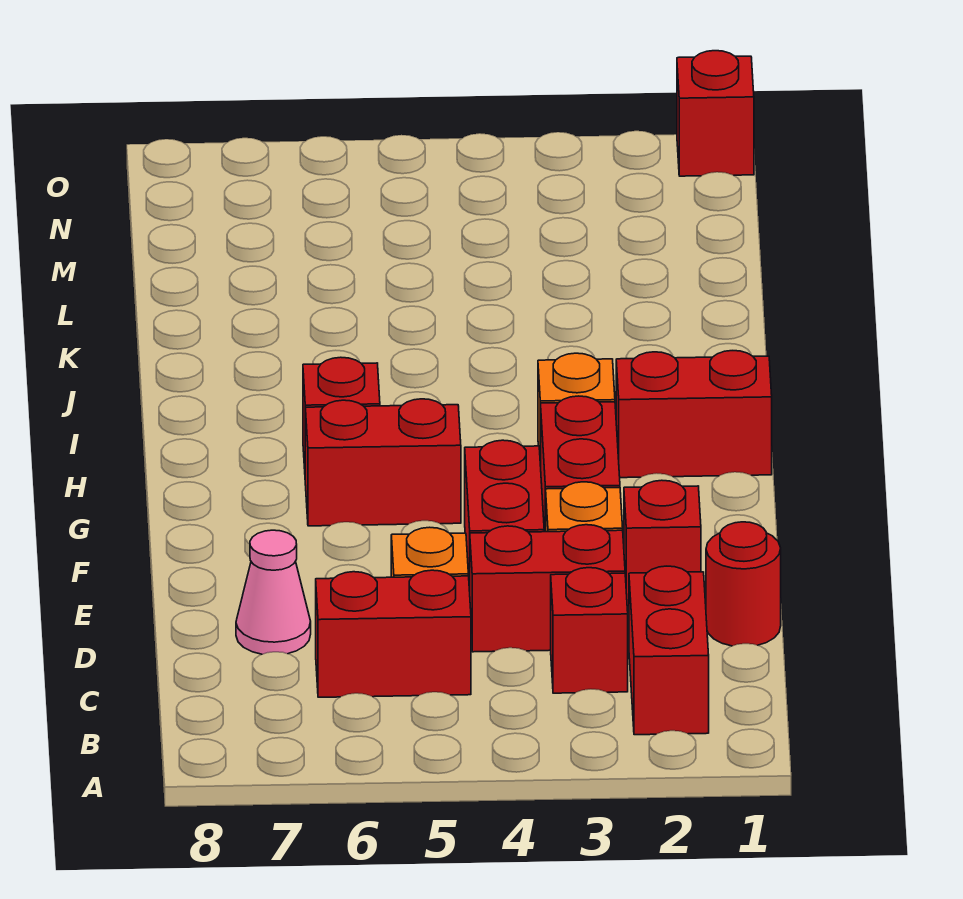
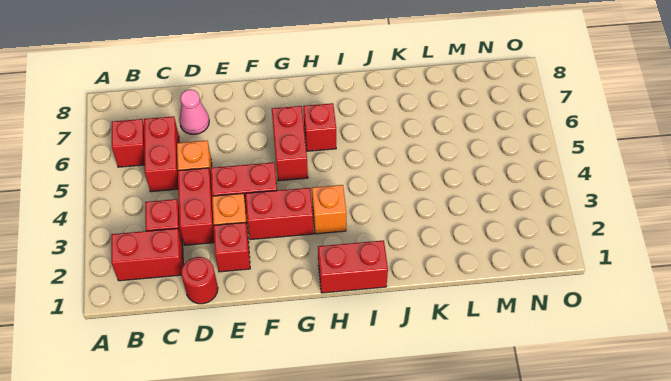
red brick H1:H2 level 1 -> red brick H1:I1 level 1
red brick O1 level 1 -> red brick B6 level 1

